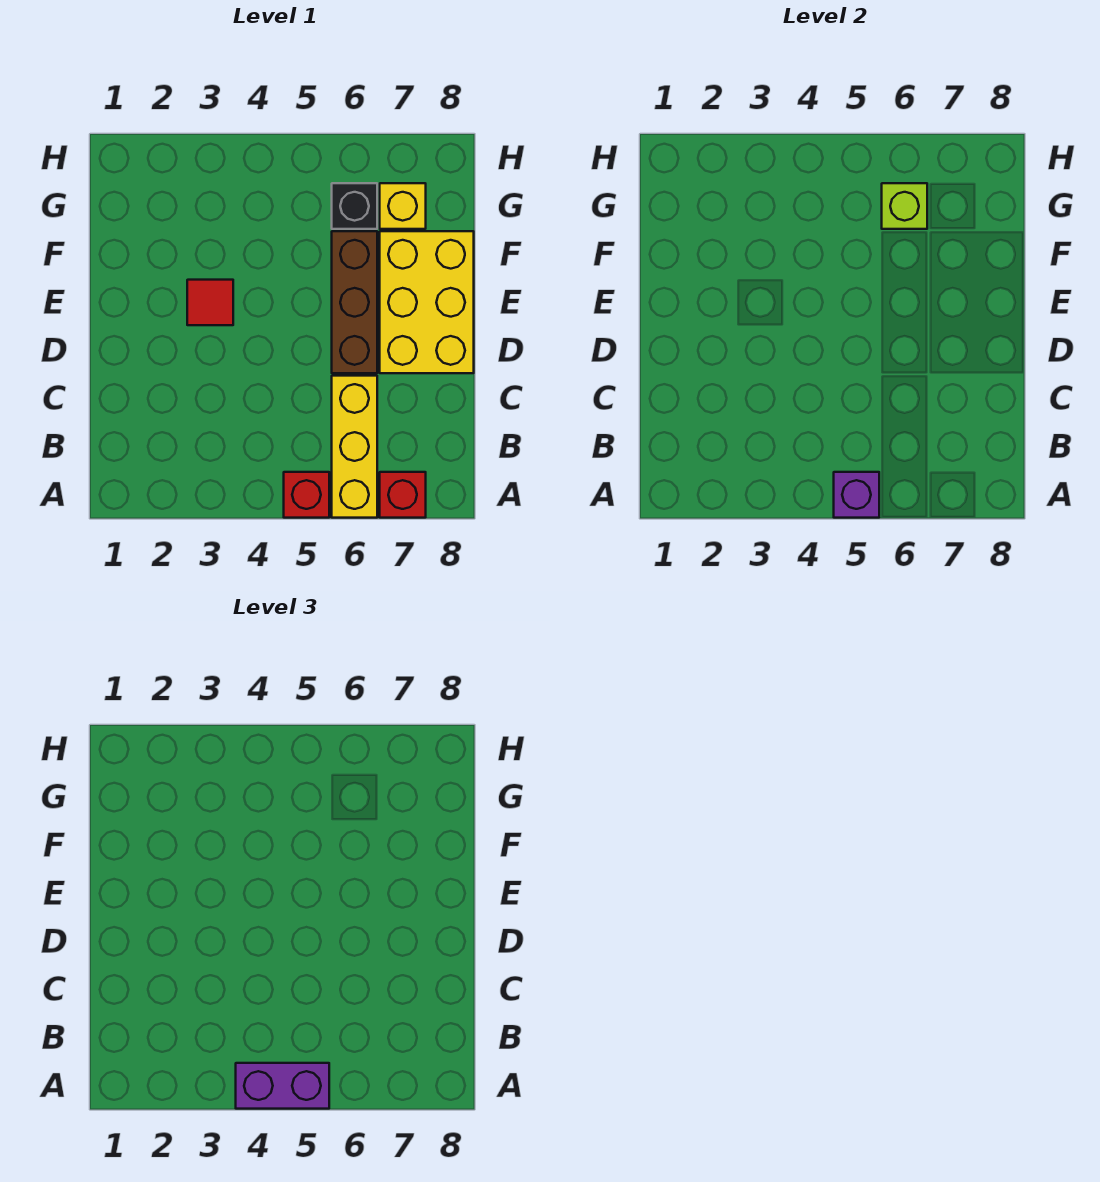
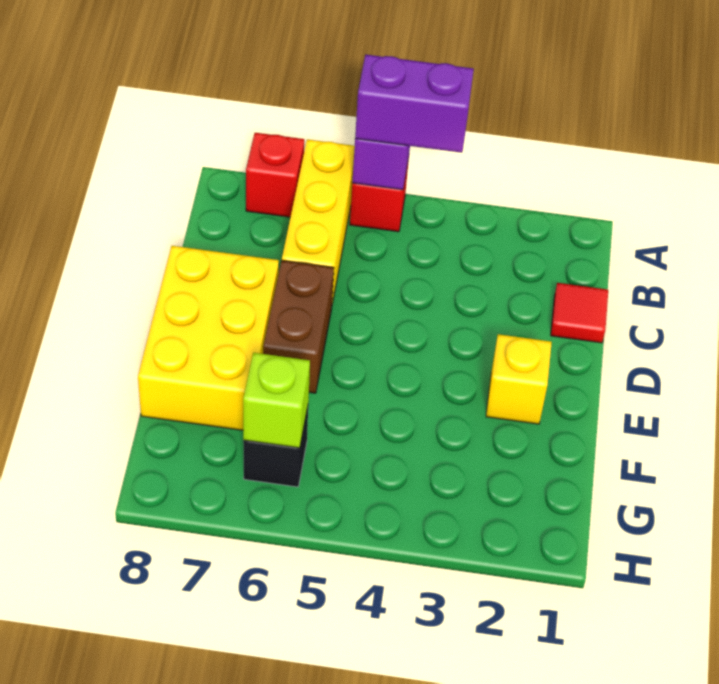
brown brick D6:F6 level 1 -> brown brick D6:E6 level 1
red tile E3 level 1 -> red tile C1 level 1
yellow brick G7 level 1 -> yellow brick E2 level 1

